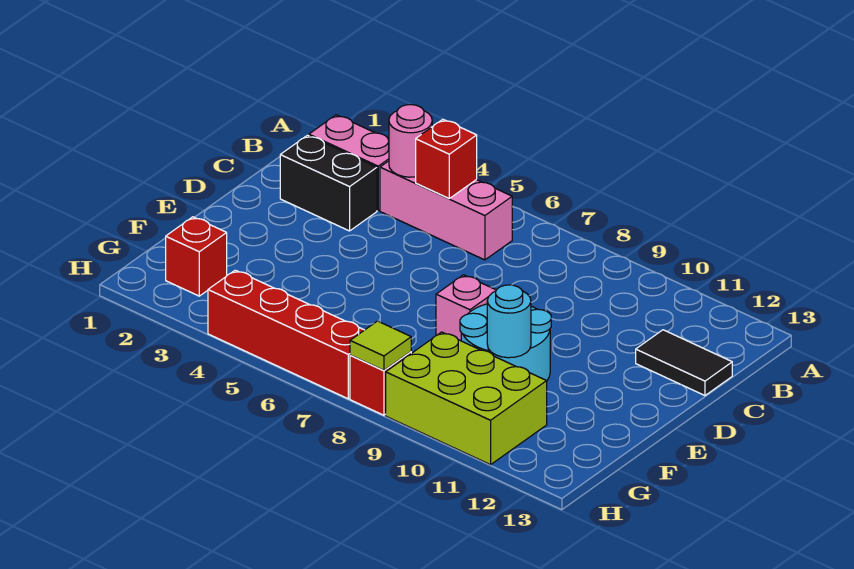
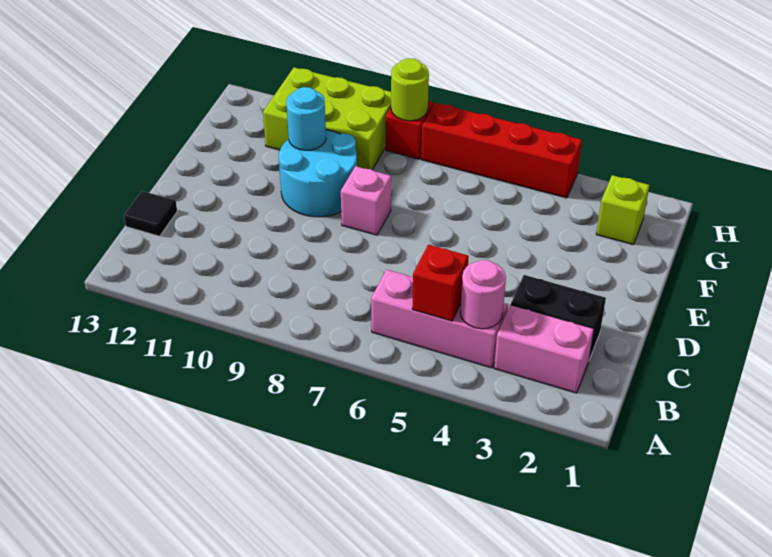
black tile C12:C13 level 1 -> black tile C13 level 1
red brick G2 level 1 -> lime brick G2 level 1
lime tile H8 level 2 -> lime round brick H8 level 2

